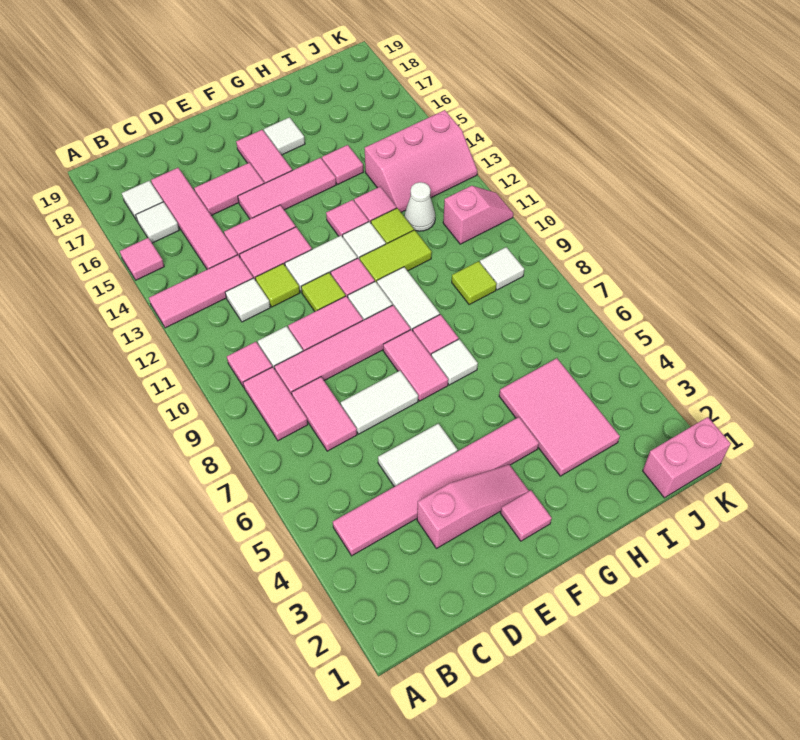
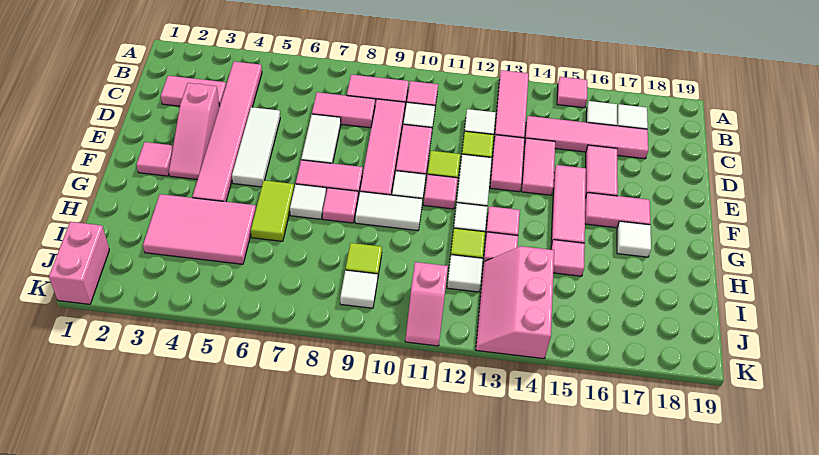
none -> pink tile C2:C3 level 1
white tile D5:E5 level 1 -> white tile D5:F5 level 1
lime tile G11:H11 level 1 -> lime tile G6:H6 level 1
white cone I12 level 1 -> white tile I12 level 1

